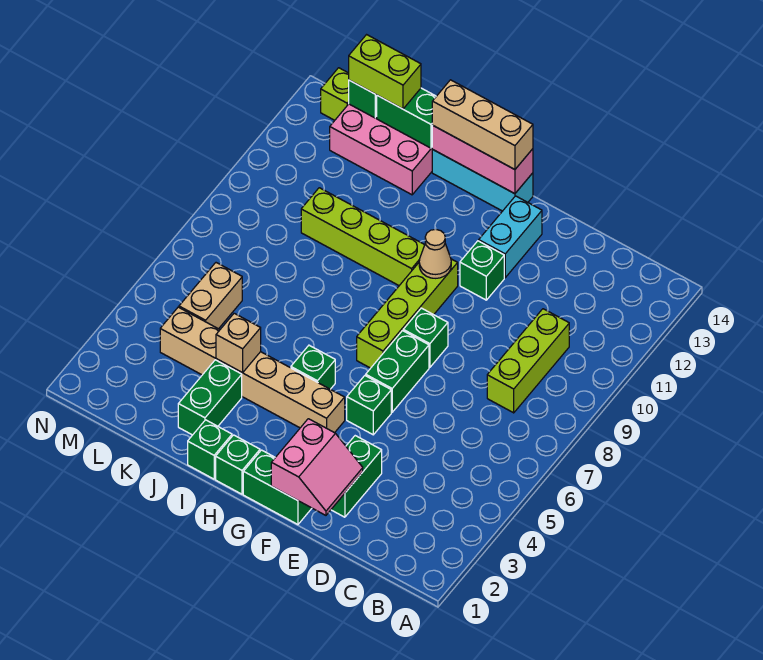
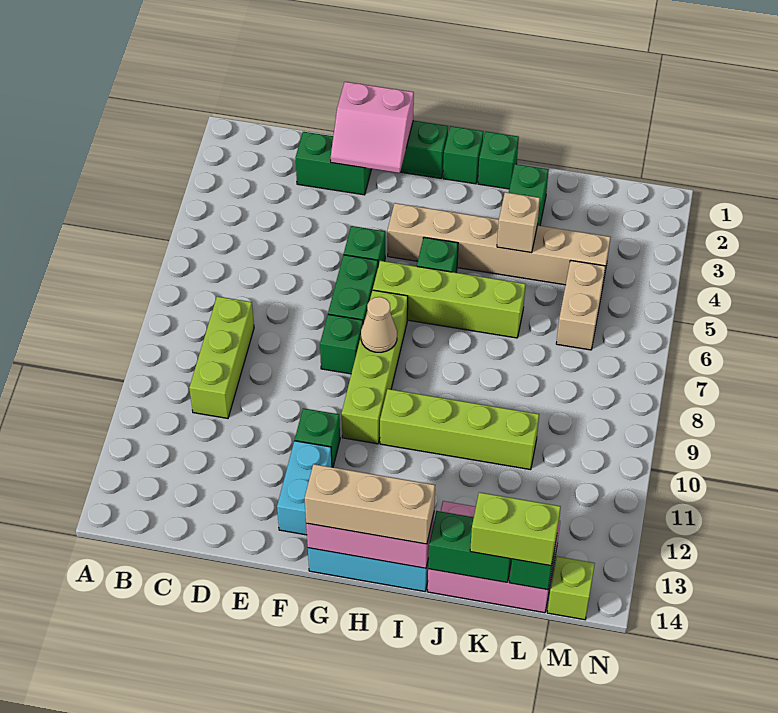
pink slope E1:F2 level 2 top F -> pink slope E1:F2 level 2 top 1
green brick E2:E3 level 1 -> green brick D2:E2 level 1
none -> lime brick G6:J6 level 1
tan cone G10 level 2 -> tan cone G8 level 2

